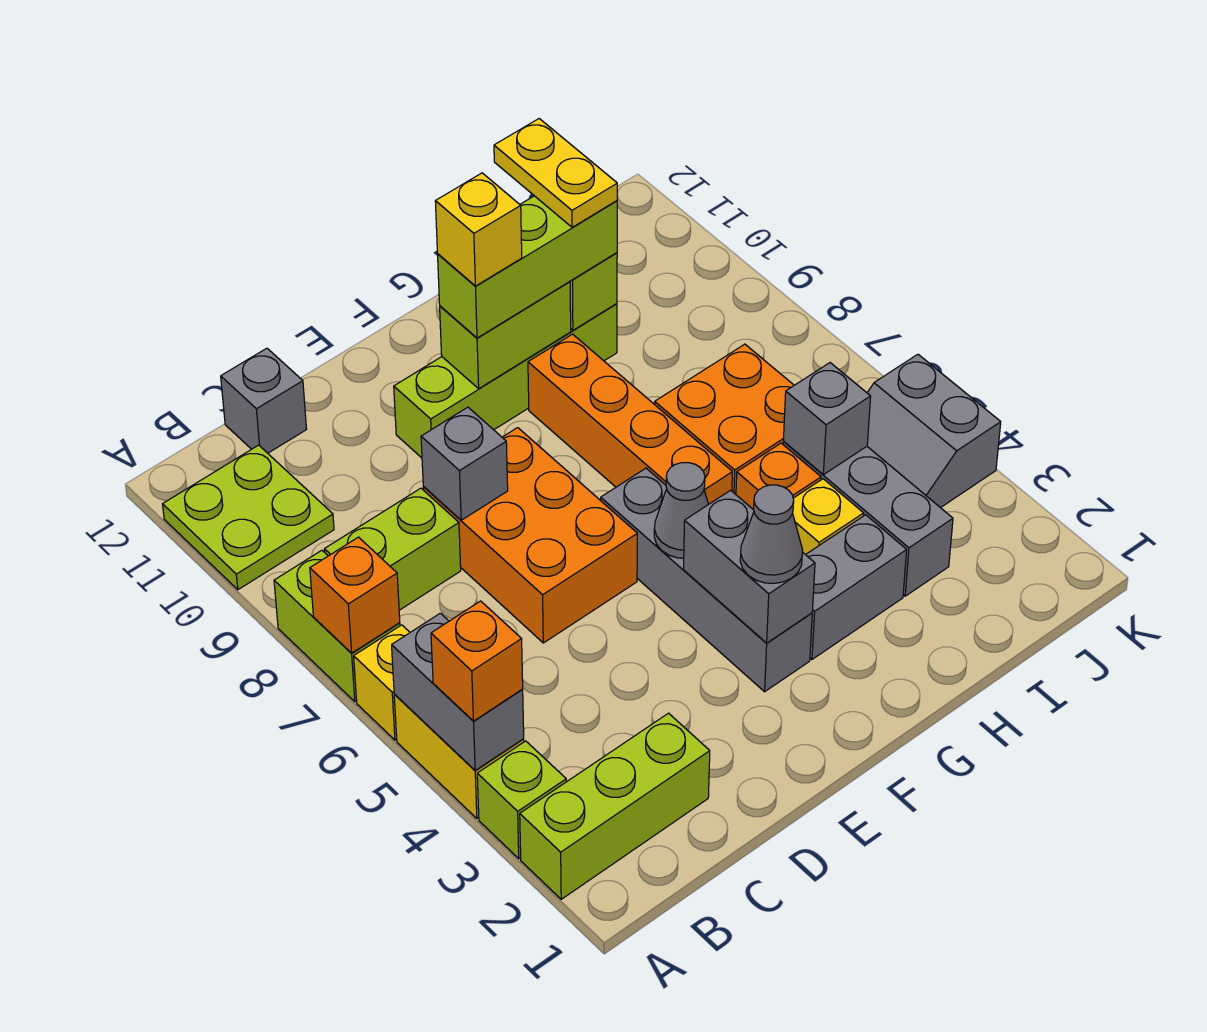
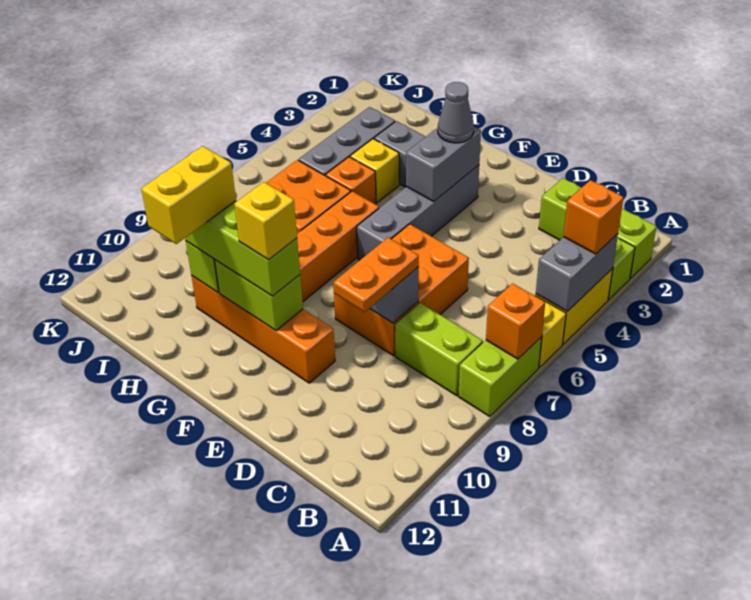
lime plate A10:B11 level 1 -> none
grey brick C12 level 1 -> none
none -> orange plate D8:D9 level 3
lime brick E10:H10 level 1 -> orange brick E10:H10 level 1
grey cone F5 level 2 -> none
yellow plate H10:H11 level 4 -> yellow brick H10:H11 level 4
grey brick I5 level 2 -> none
grey slope J4:K5 level 1 top K -> none

